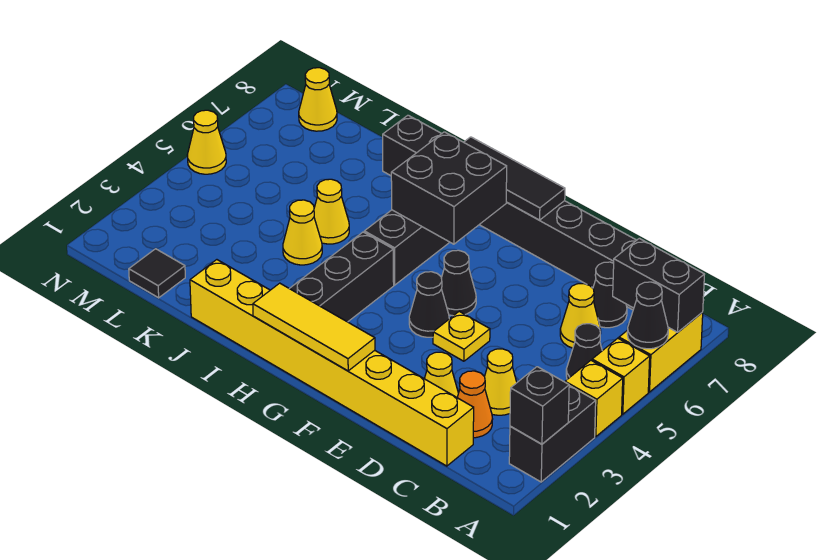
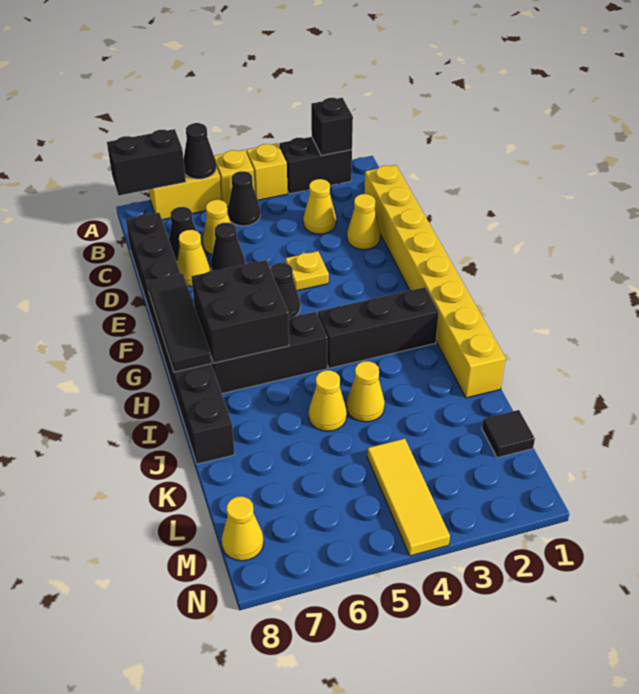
black brick A7:B7 level 2 -> black brick A7:A8 level 2
orange cone C2 level 1 -> none
yellow tile F1:H1 level 2 -> yellow tile L4:N4 level 1
black cone F4 level 1 -> black cone D6 level 1
yellow cone N5 level 1 -> yellow cone D7 level 1

